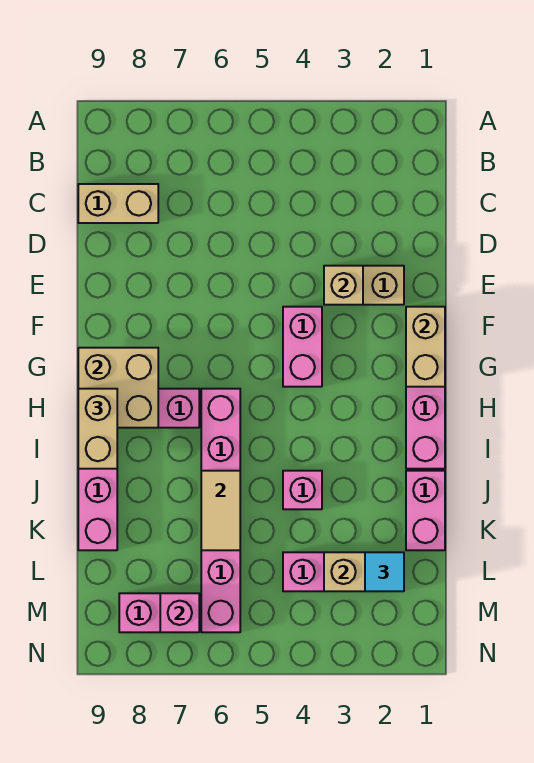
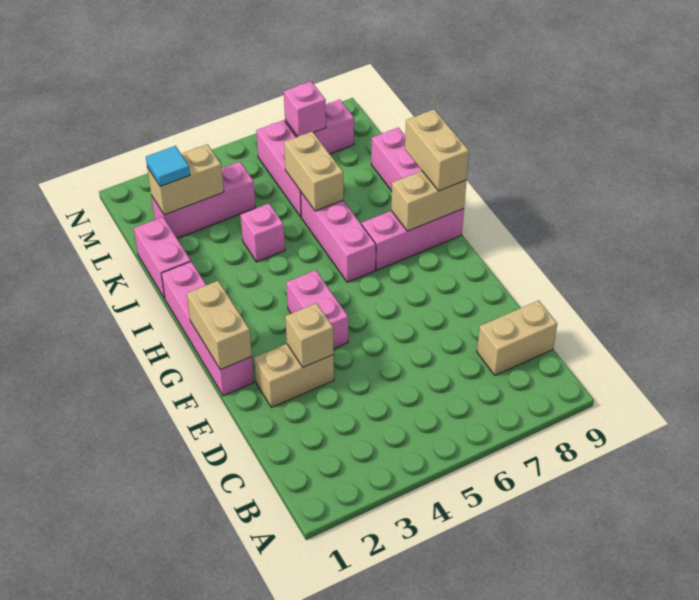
tan brick G8:H9 level 2 -> tan brick H8:H9 level 2
tan tile J6:K6 level 2 -> tan brick J6:K6 level 2

